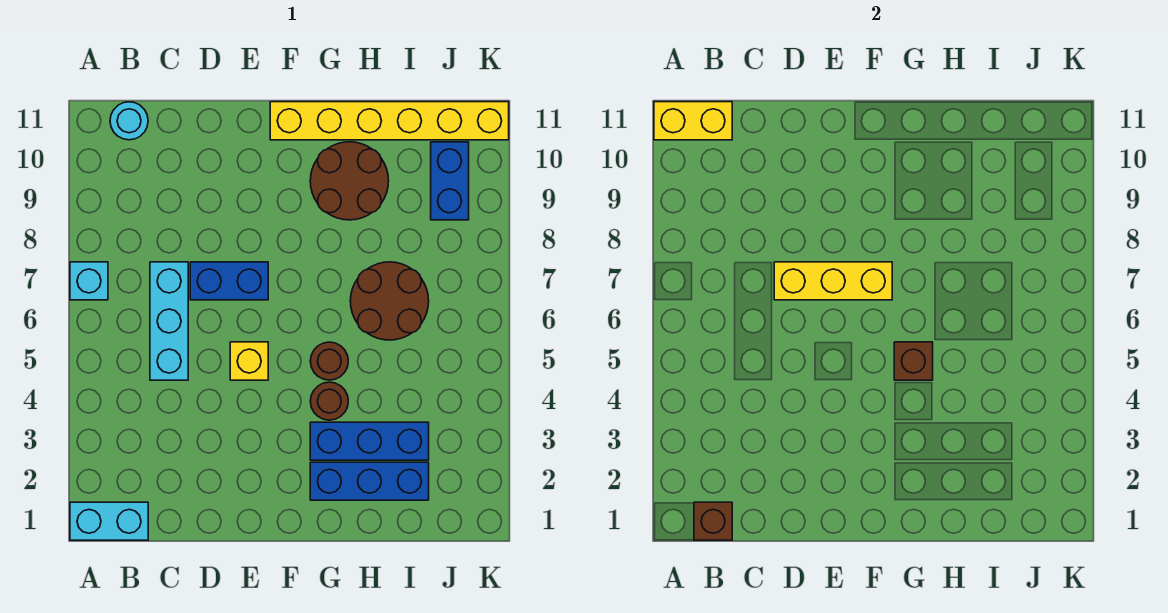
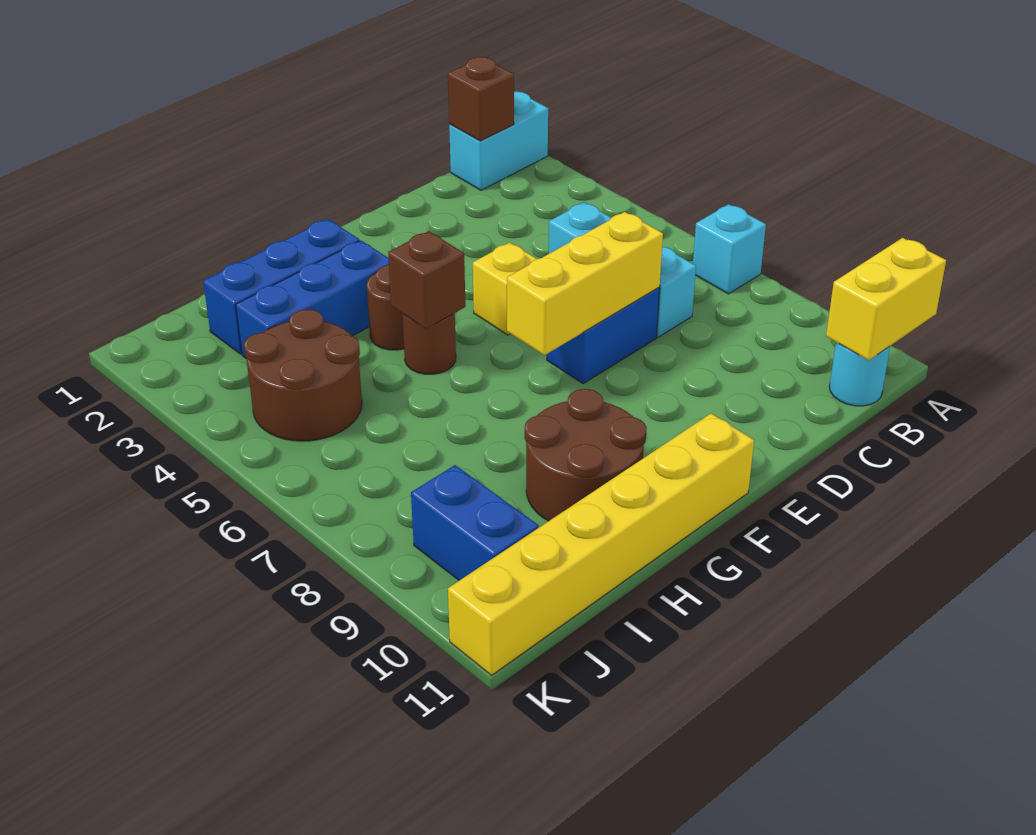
brown round brick H6:I7 level 1 -> brown round brick I4:J5 level 1

